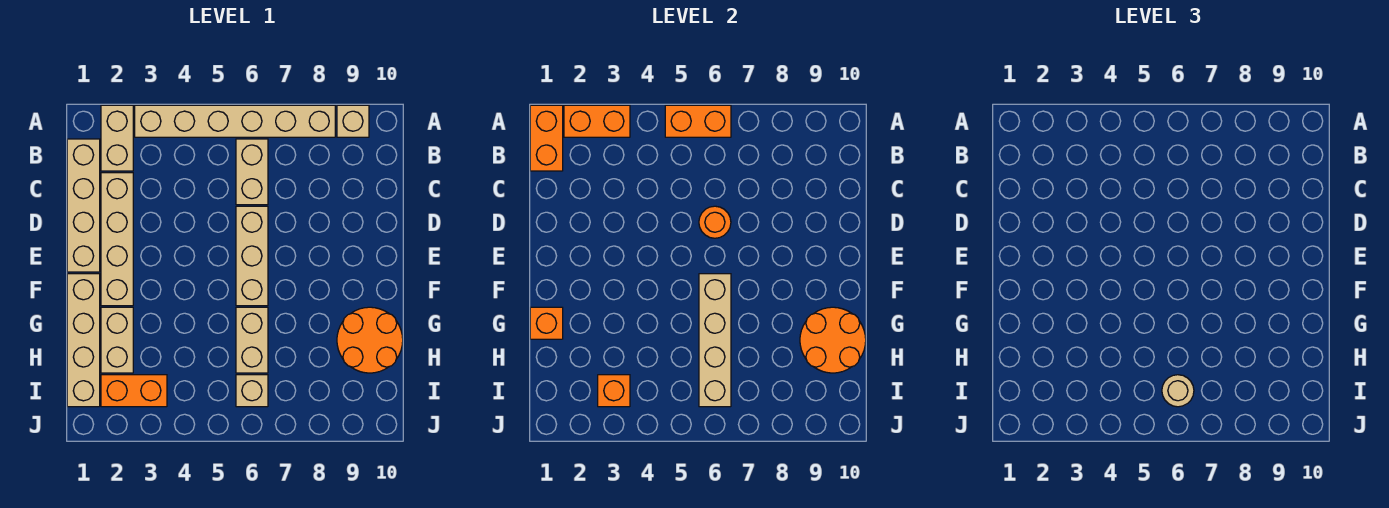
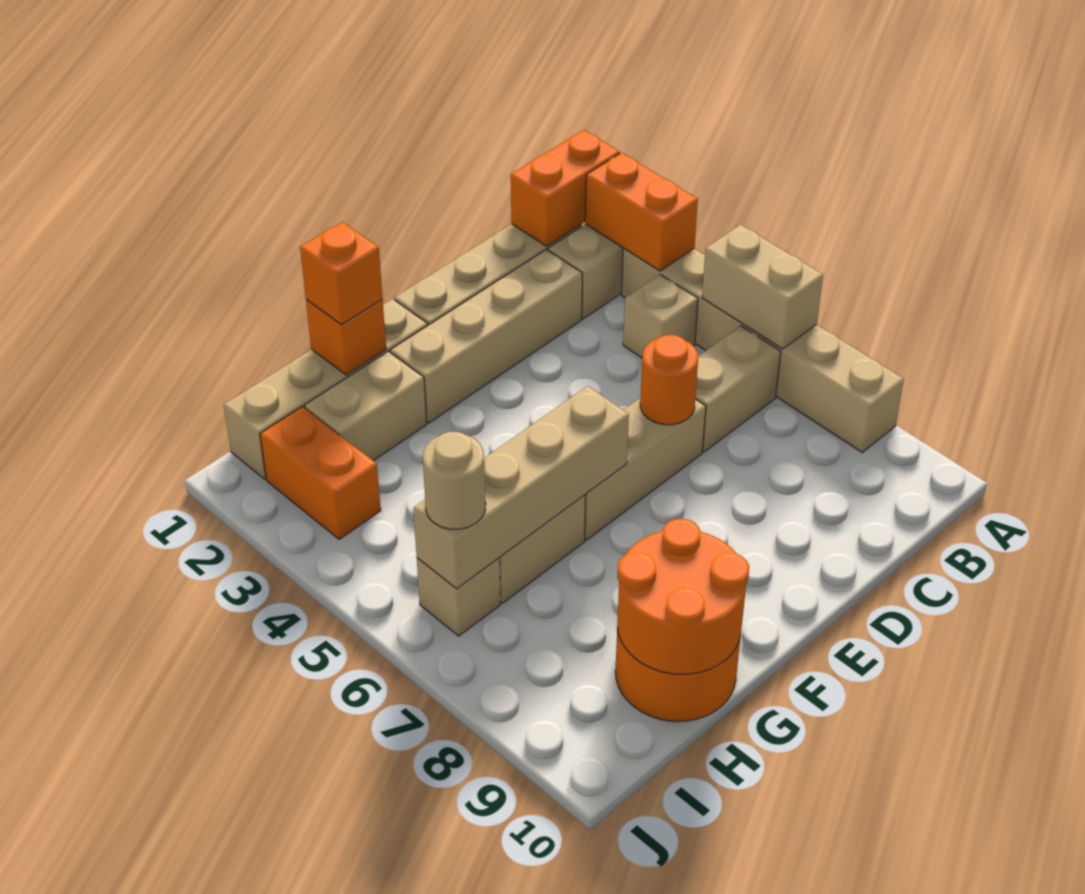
orange brick A5:A6 level 2 -> tan brick A5:A6 level 2
tan brick A9 level 1 -> tan brick B4 level 1
orange brick I3 level 2 -> orange brick G1 level 3

